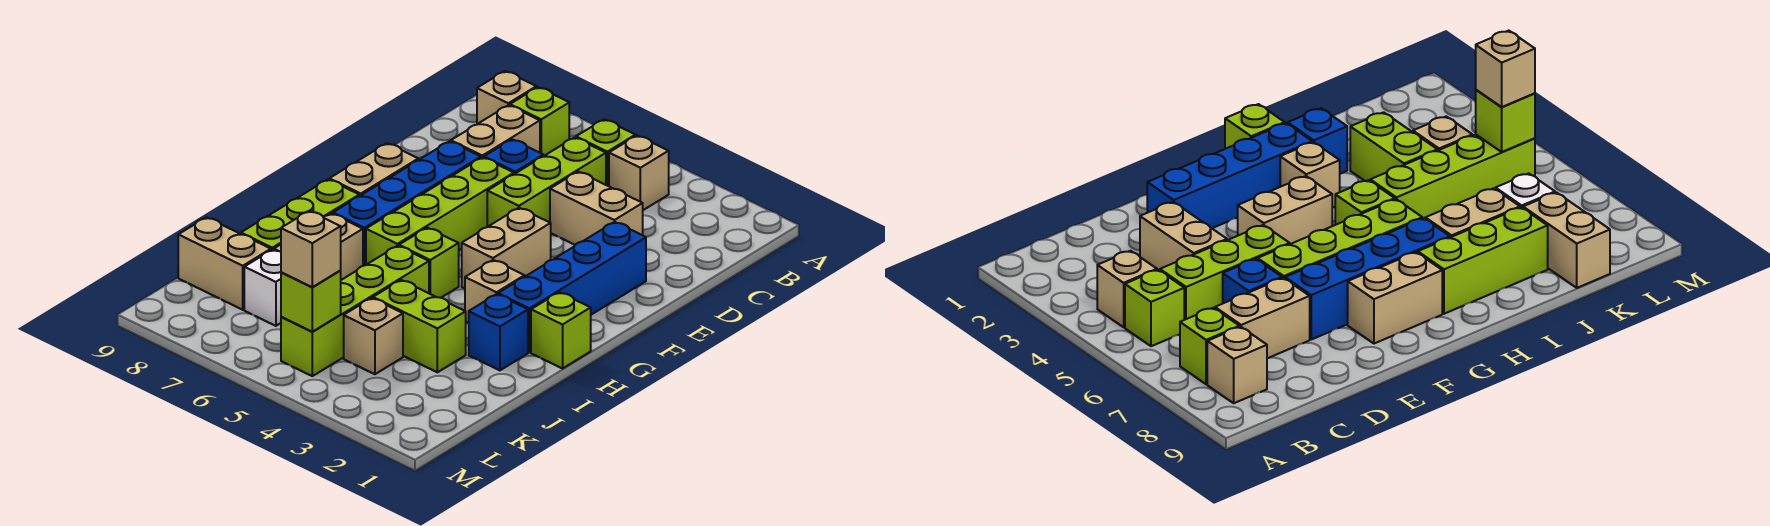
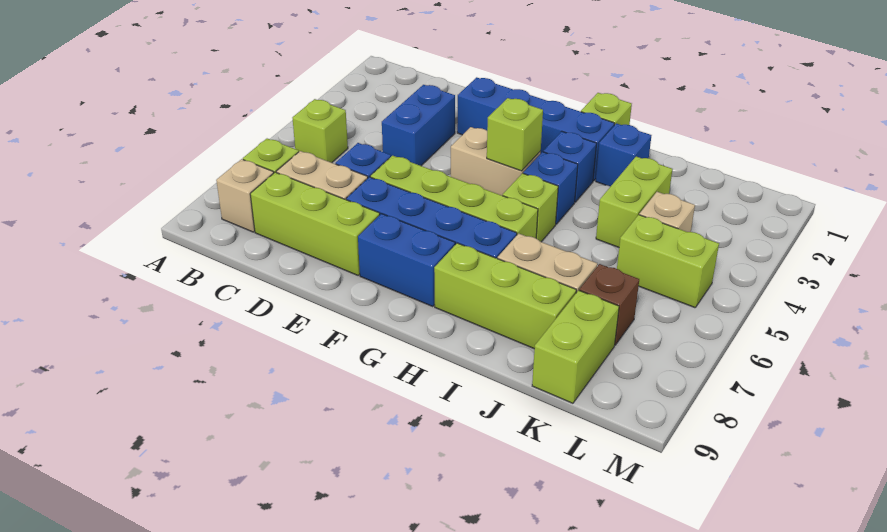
tan brick B4 level 1 -> none
lime brick C5:E5 level 1 -> lime brick C8:E8 level 1
tan brick D3:D4 level 1 -> blue brick D3:D4 level 1
tan brick F8:G8 level 1 -> blue brick F8:G8 level 1
tan brick H3 level 1 -> blue brick H3 level 1
none -> blue brick H4 level 1
lime brick I5:L5 level 1 -> lime brick K5:L5 level 1
white brick K7 level 1 -> brown brick K7 level 1
tan brick K8:K9 level 1 -> lime brick K8:K9 level 1
lime brick L5 level 2 -> lime brick G4 level 2
tan brick L5 level 3 -> none

